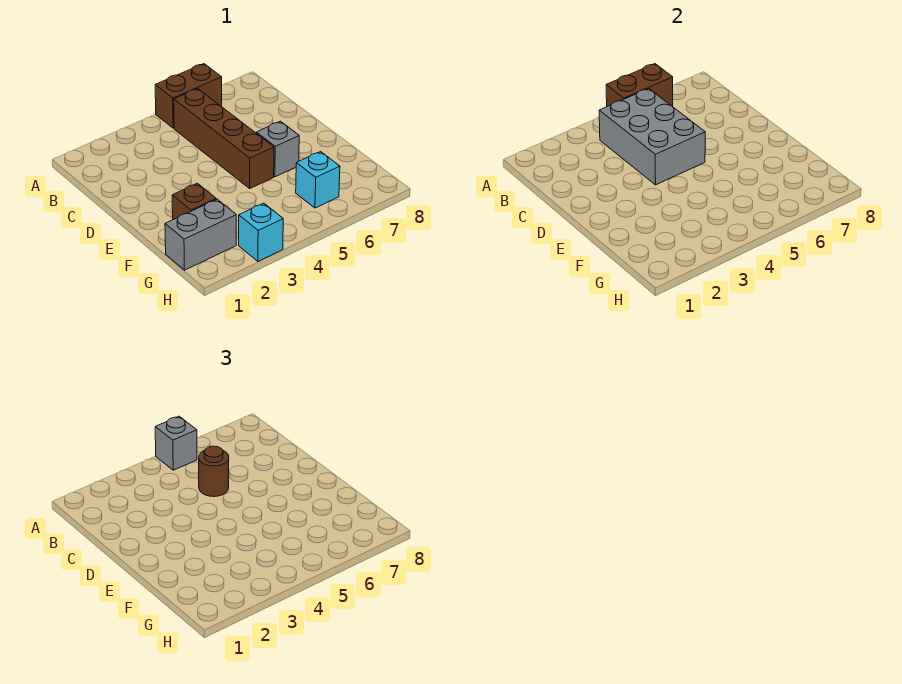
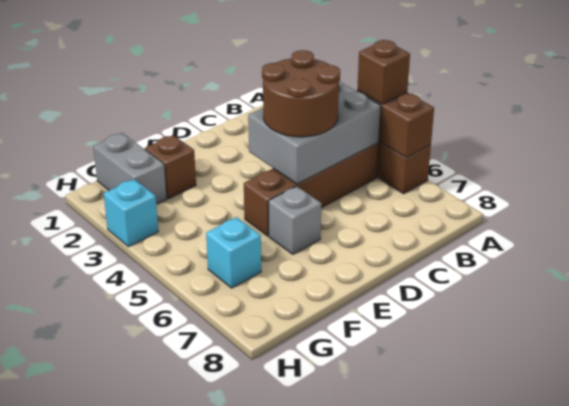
grey brick A5 level 3 -> brown brick A5 level 3
brown round brick C5 level 3 -> brown round brick C4:D5 level 3

